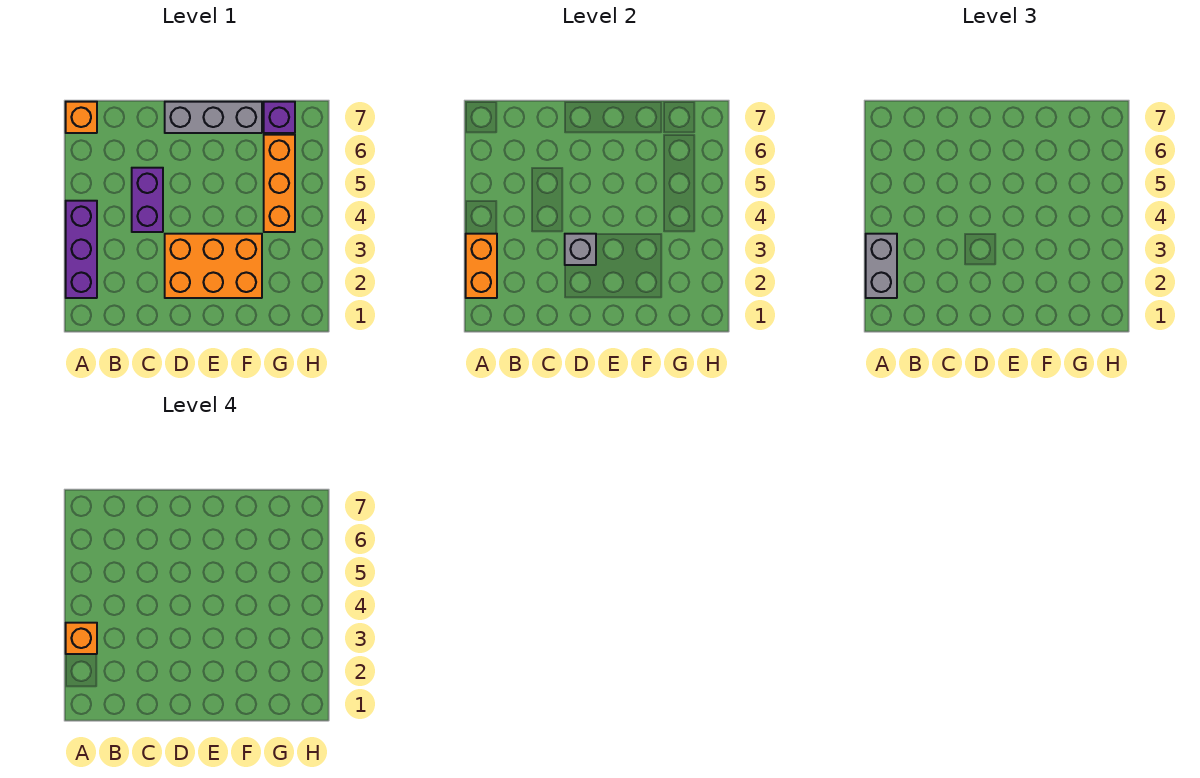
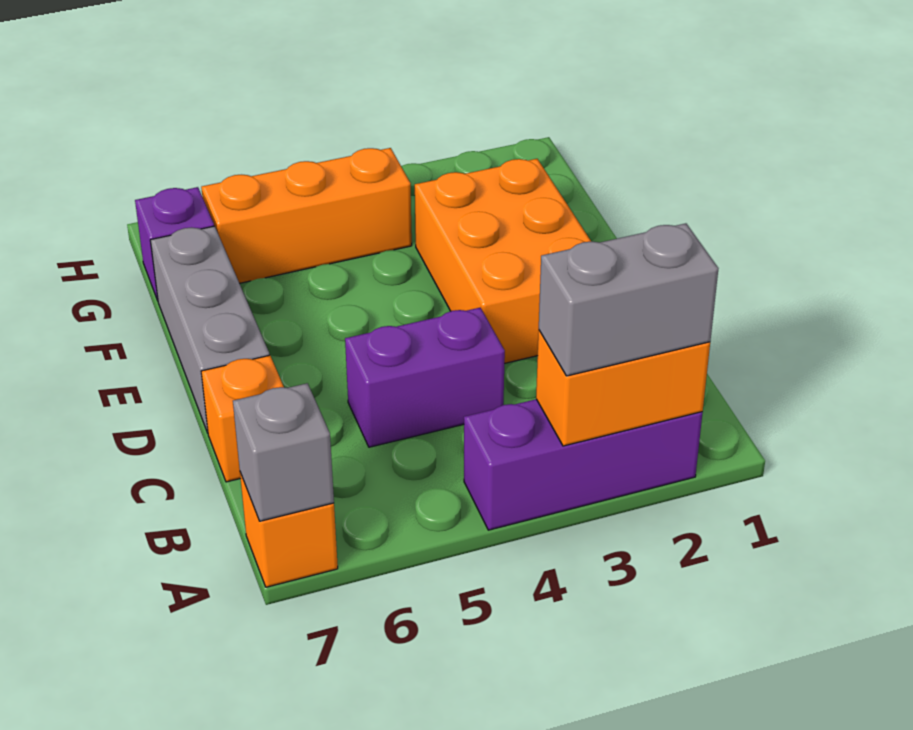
orange brick A3 level 4 -> orange brick C7 level 1
grey brick D3 level 2 -> grey brick A7 level 2

